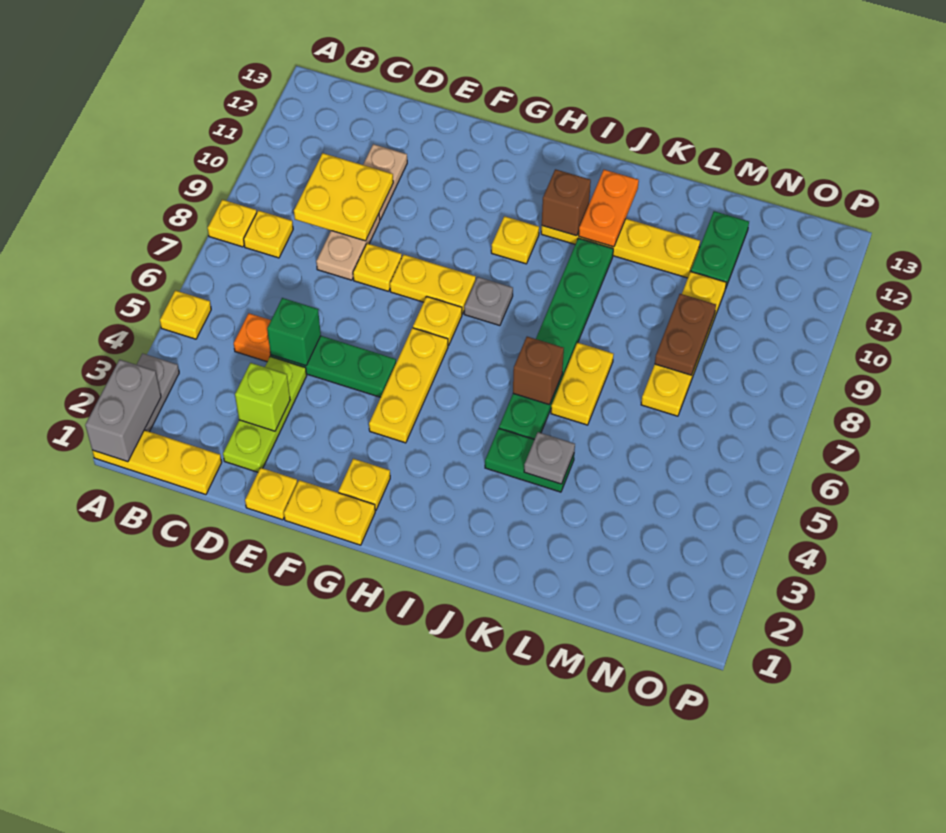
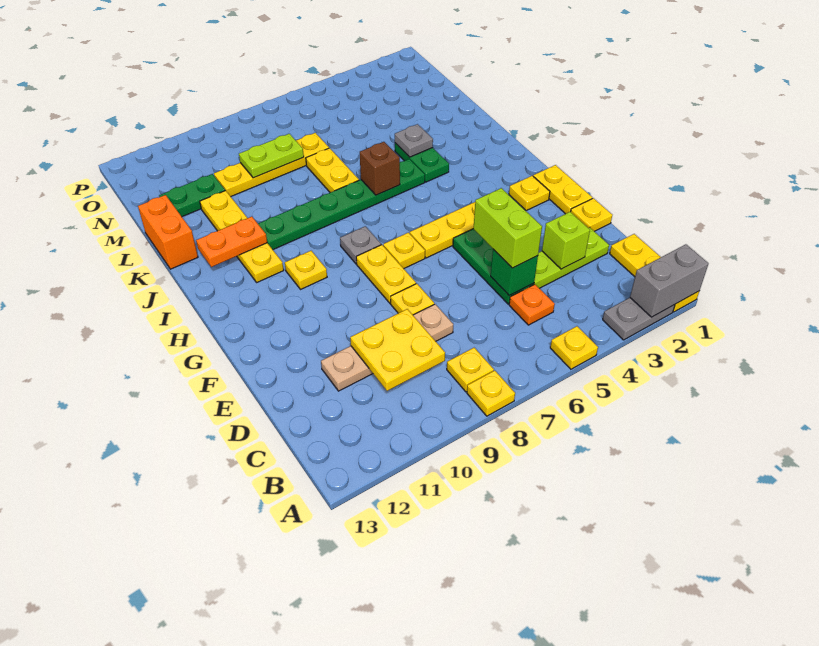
none -> lime brick D5:E5 level 3
brown brick I11 level 2 -> none
yellow plate K6:K7 level 1 -> yellow plate K7:L7 level 1
none -> orange brick K13:L13 level 1
brown plate M8:M9 level 2 -> lime plate M8:M9 level 2

